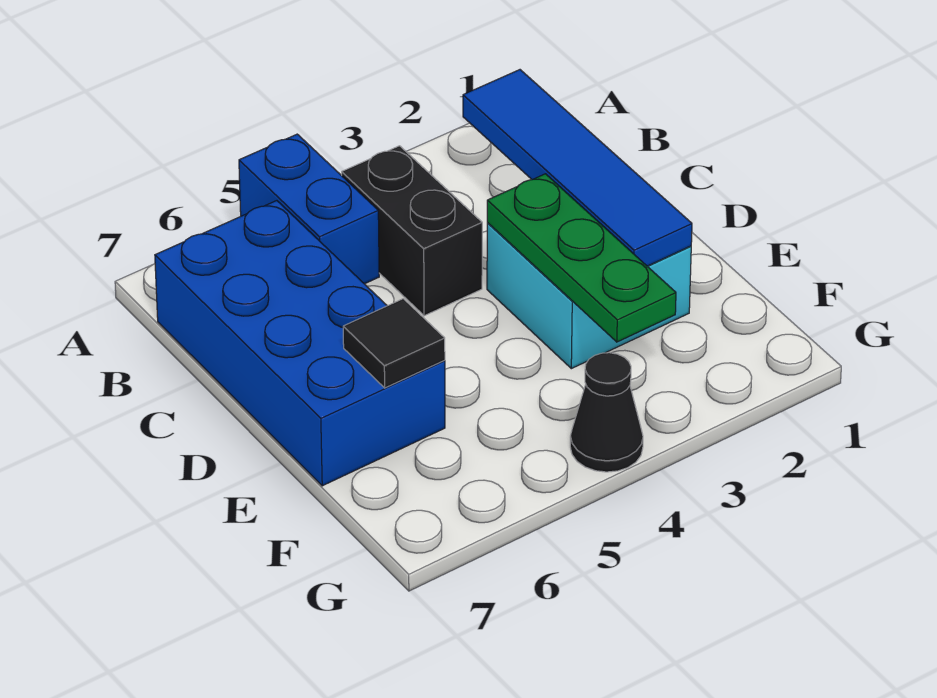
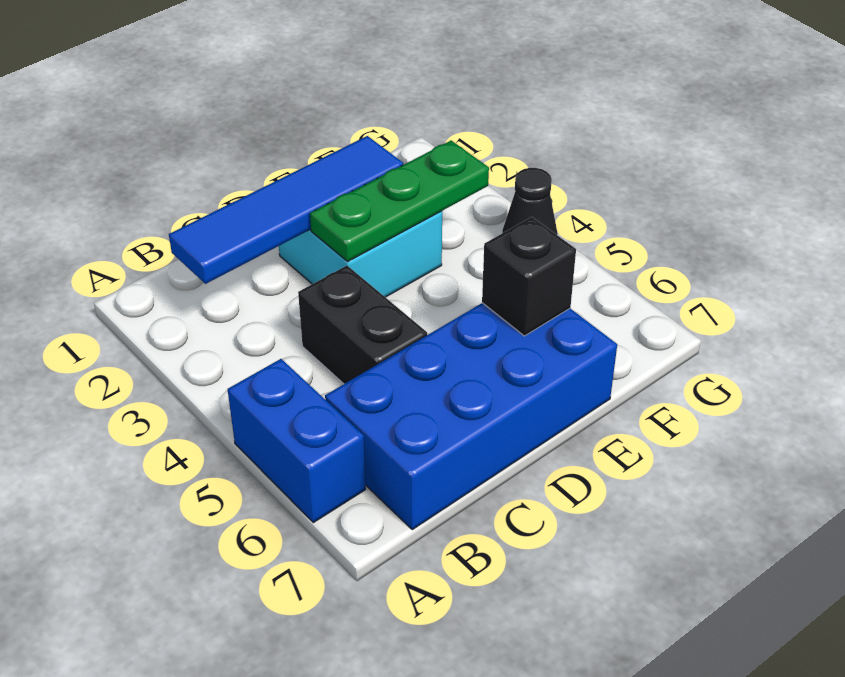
blue brick A5:B5 level 1 -> blue brick A5:A6 level 1
black brick B4:C4 level 1 -> black brick C4:C5 level 1
black tile E6 level 2 -> black brick E6 level 2

